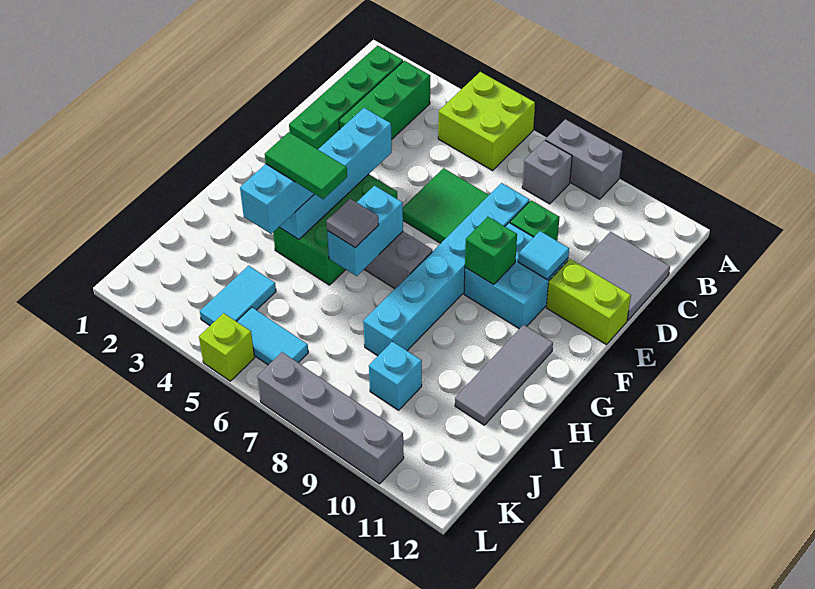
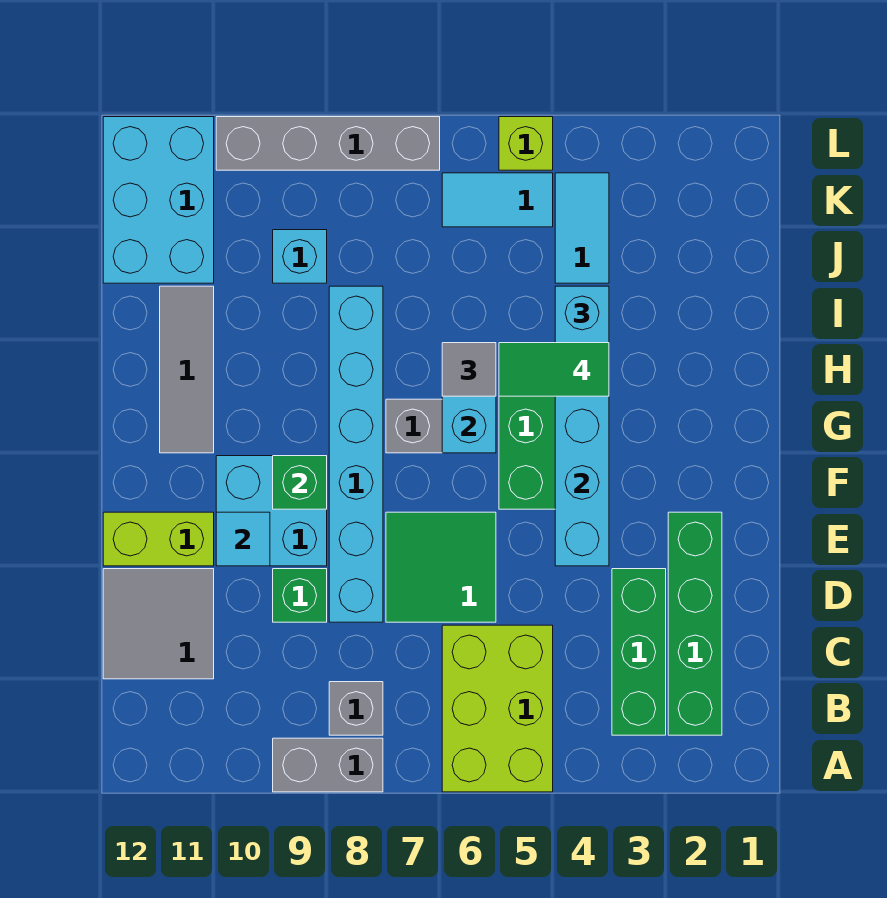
lime brick A5:B6 level 1 -> lime brick A5:C6 level 1
none -> cyan brick J11:L12 level 1

